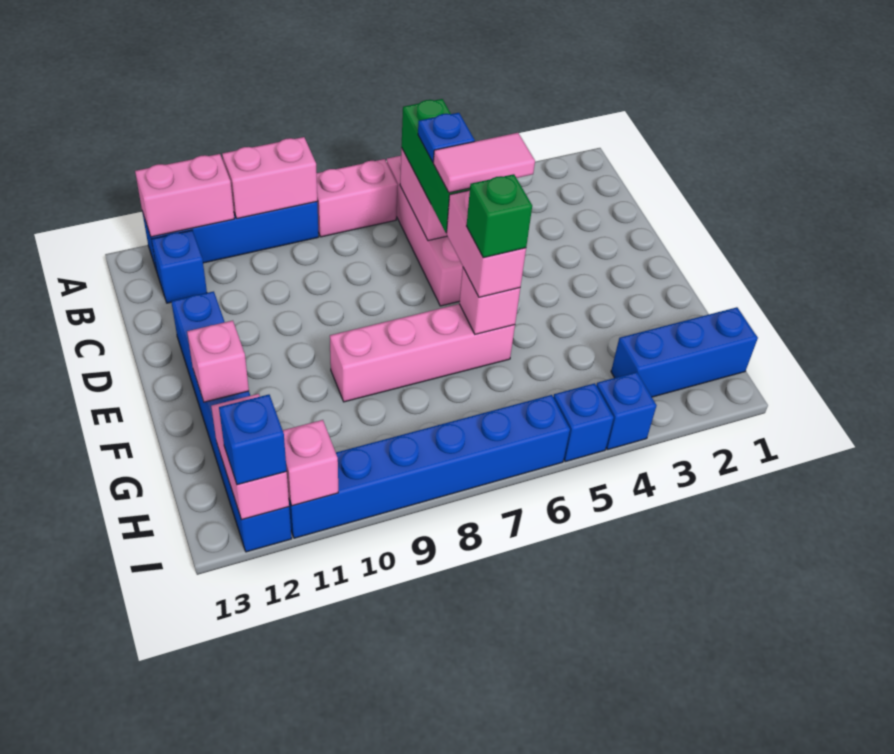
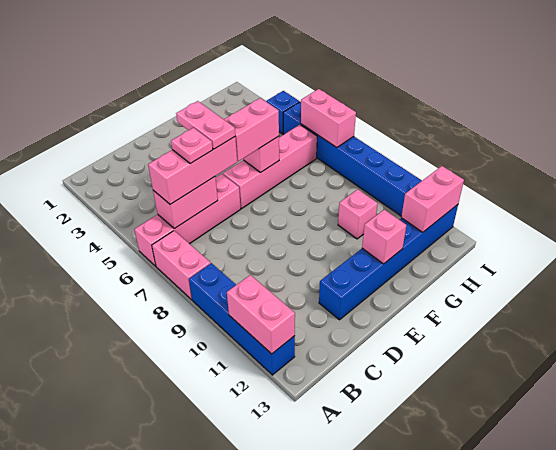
pink brick A9:A10 level 2 -> pink brick I6:I7 level 2
green brick B6:D6 level 3 -> pink brick B6:D6 level 3
blue brick B12 level 1 -> none
blue plate C6 level 4 -> pink plate C6 level 4
pink tile D5:D6 level 4 -> pink plate D5:D6 level 4
pink brick F6:F9 level 1 -> pink brick E6:H6 level 1
green brick F6 level 4 -> none
blue brick H1:H3 level 1 -> none
pink brick I11 level 2 -> pink brick G10 level 1
blue brick I12 level 3 -> none

